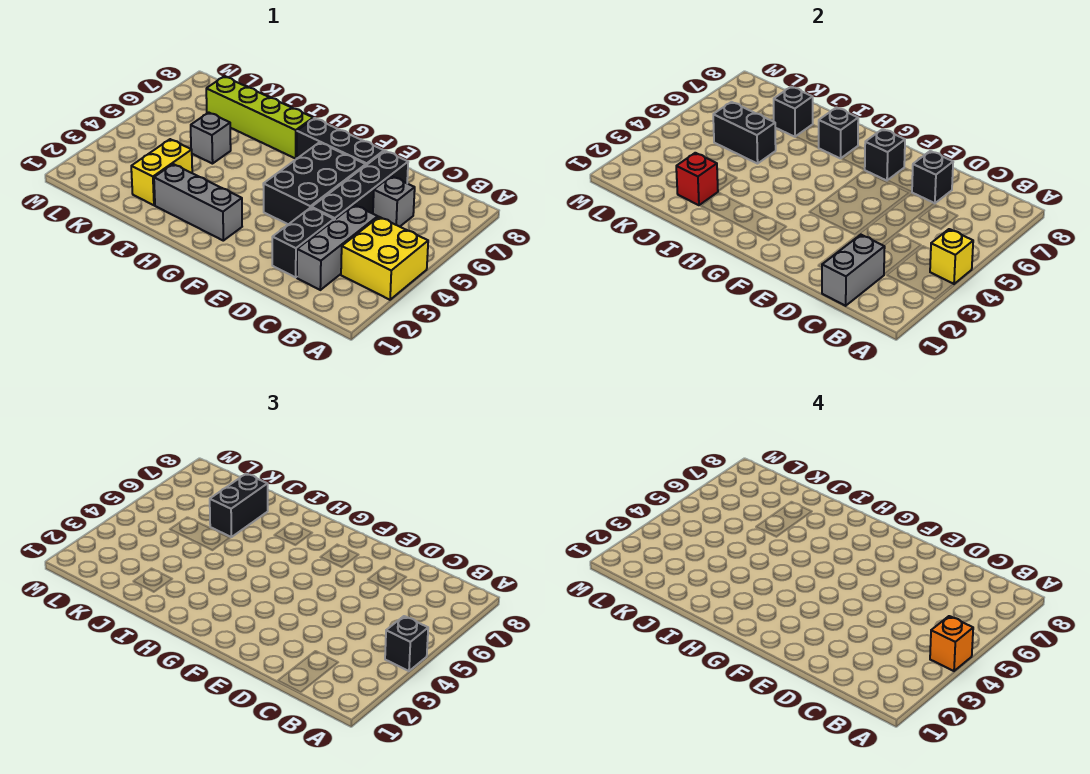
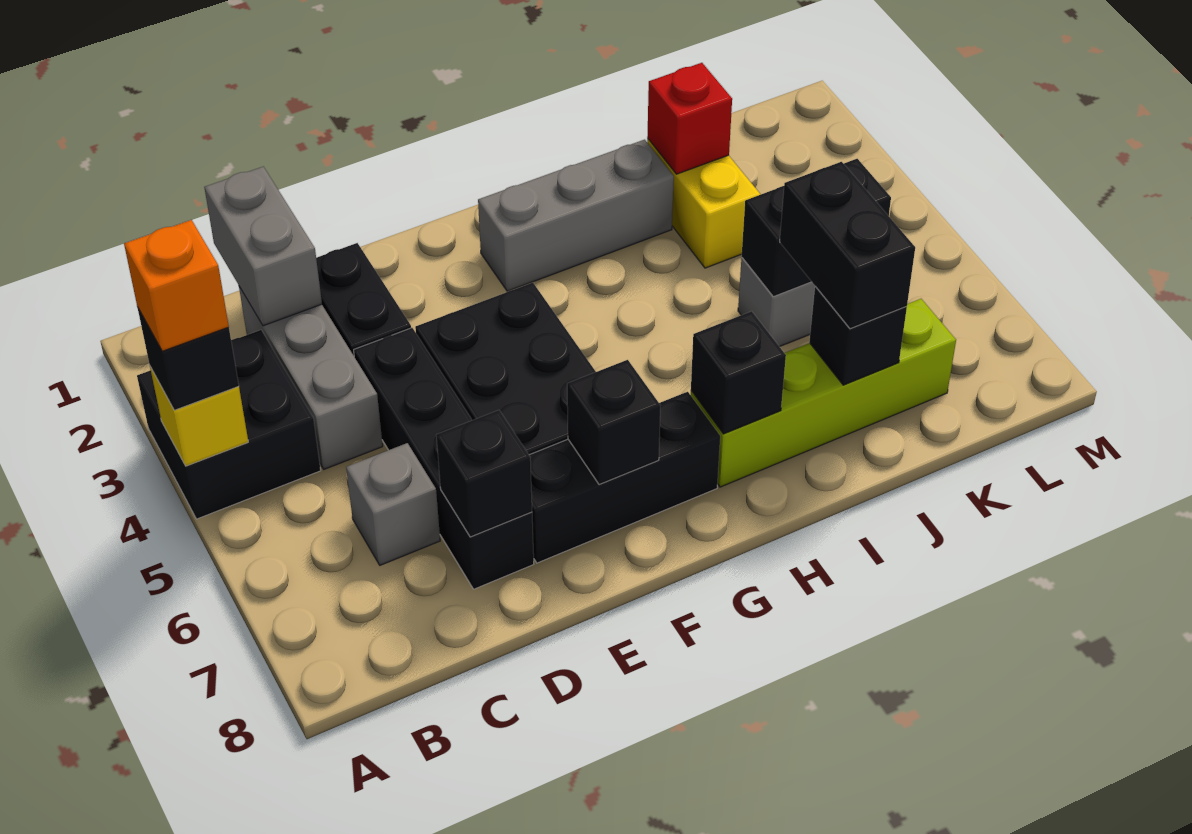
yellow brick A3:B4 level 1 -> black brick A3:B4 level 1

